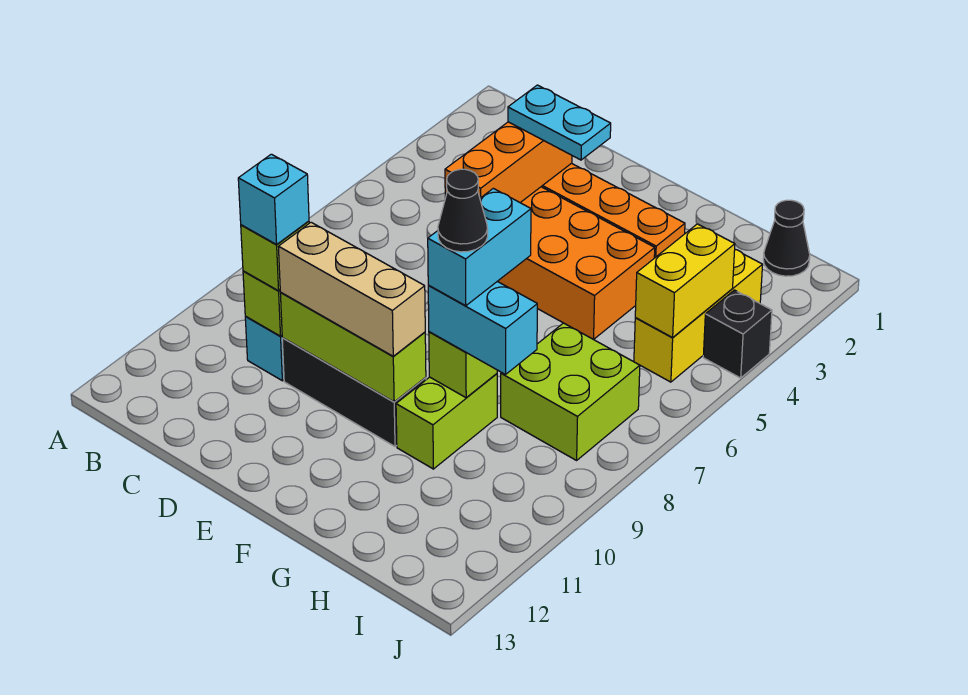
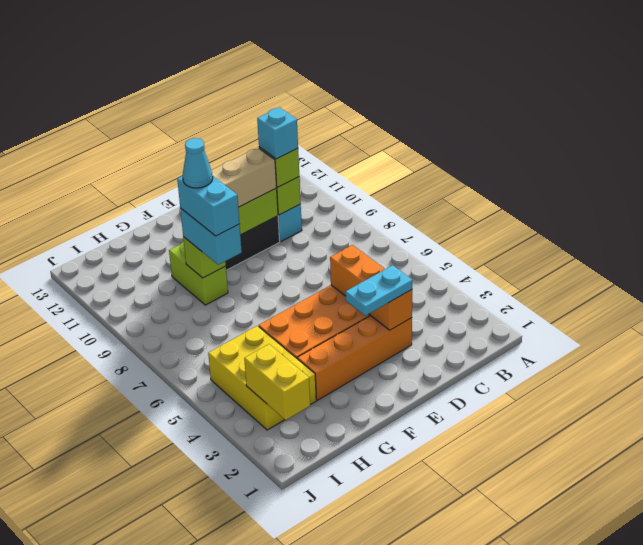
cyan brick G9:H9 level 3 -> cyan brick G8:G9 level 3
black cone G9 level 5 -> cyan cone G9 level 5
lime brick H7:I8 level 1 -> none
black cone I1 level 1 -> none
yellow brick I3:I5 level 1 -> yellow brick H3:I5 level 1
yellow brick I4:I5 level 2 -> yellow brick I2:I3 level 2
black brick J4 level 1 -> none

